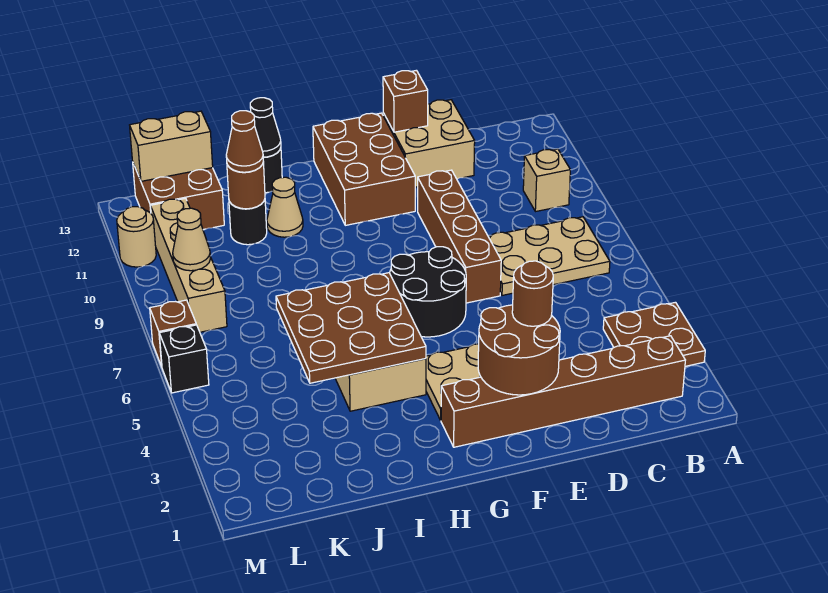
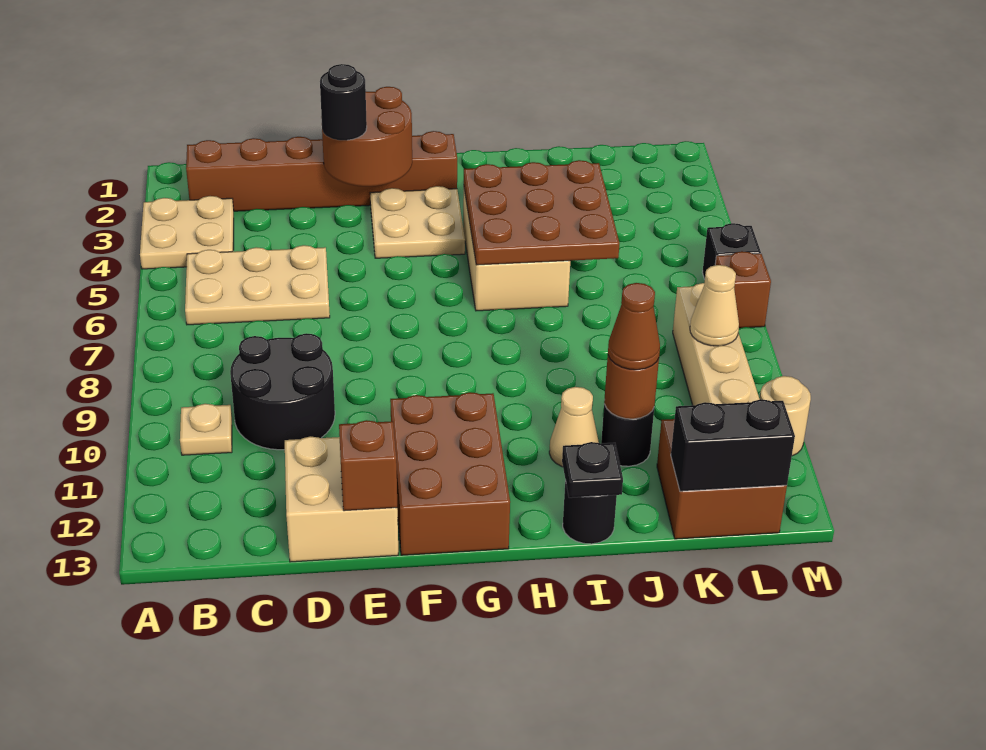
brown plate A3:B4 level 1 -> tan plate A3:B4 level 1
tan plate B7:D8 level 1 -> tan plate B5:D6 level 1
tan brick B10 level 1 -> tan plate B10 level 1
brown round brick E3 level 3 -> black round brick E3 level 3
brown brick E7:E10 level 1 -> none
black round brick F6:G7 level 1 -> black round brick C9:D10 level 1
black cone I13 level 2 -> black plate I13 level 2
tan brick K13:L13 level 2 -> black brick K13:L13 level 2

